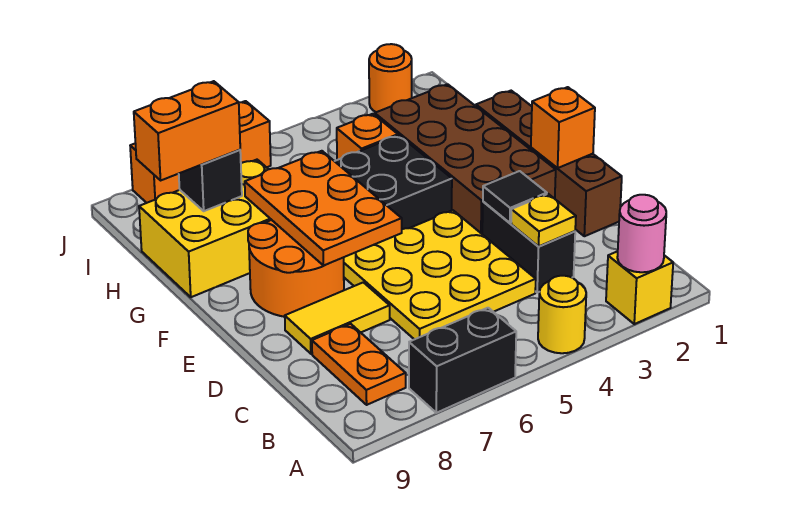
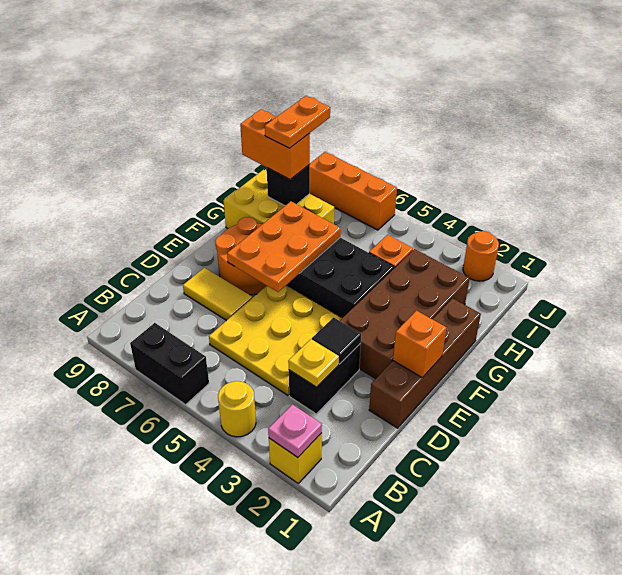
pink round brick A2 level 2 -> pink plate A2 level 2
orange plate B8:C8 level 1 -> orange plate H8:I8 level 4

